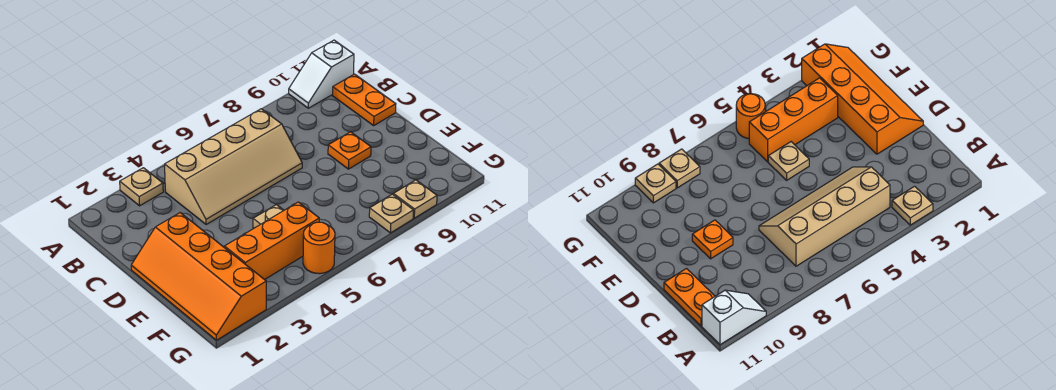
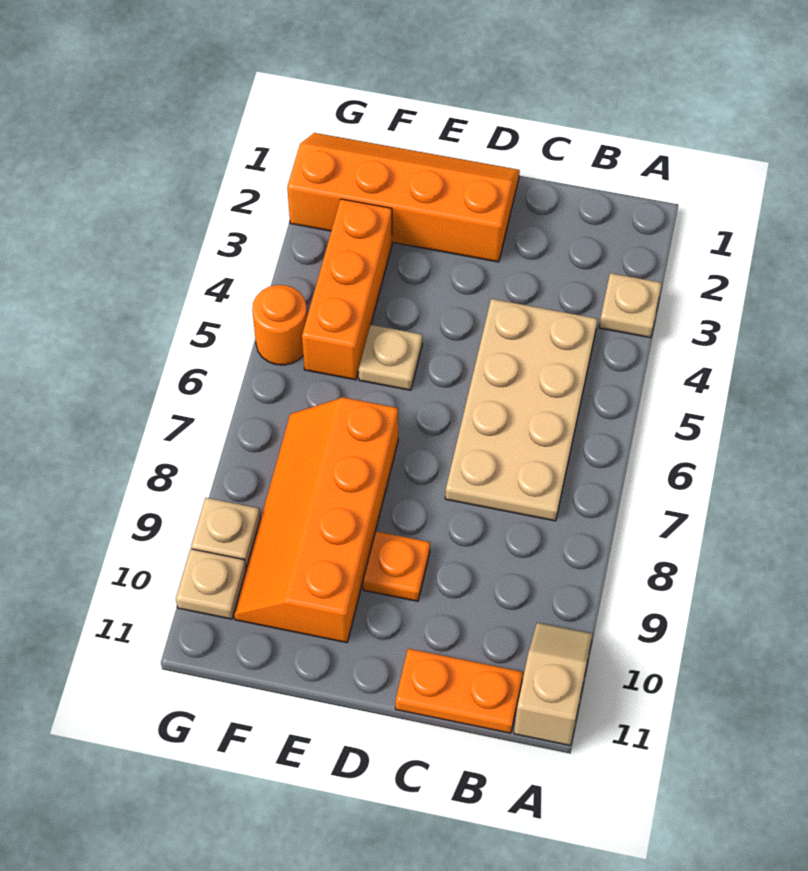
white slope A10:A11 level 1 top 11 -> tan slope A10:A11 level 1 top 11
tan slope B4:C7 level 1 top B -> tan plate B4:C7 level 1
none -> orange slope E7:F10 level 1 top E
tan plate G8 level 1 -> tan plate G10 level 1

